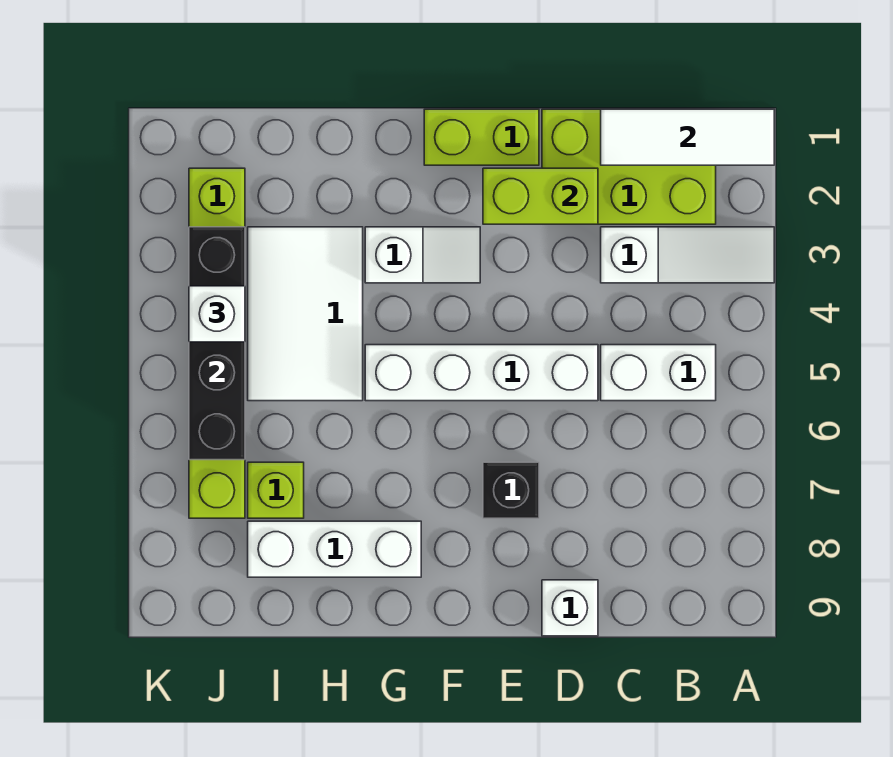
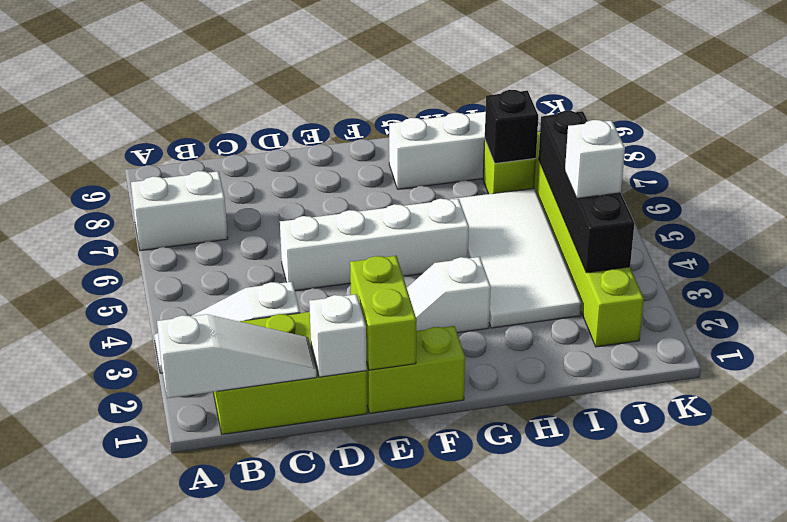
white tile A1:C1 level 2 -> white slope A1:C1 level 2 top A
white brick B5:C5 level 1 -> white brick A7:B7 level 1
lime brick D2:E2 level 2 -> lime brick E1:E2 level 2
white brick D9 level 1 -> white brick D1 level 2
black brick E7 level 1 -> black brick I7 level 2
white tile H3:I5 level 1 -> white tile H3:I6 level 1

